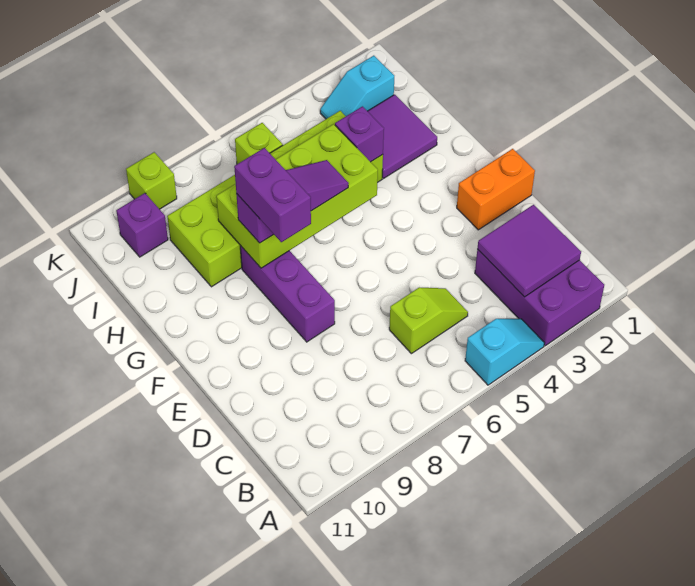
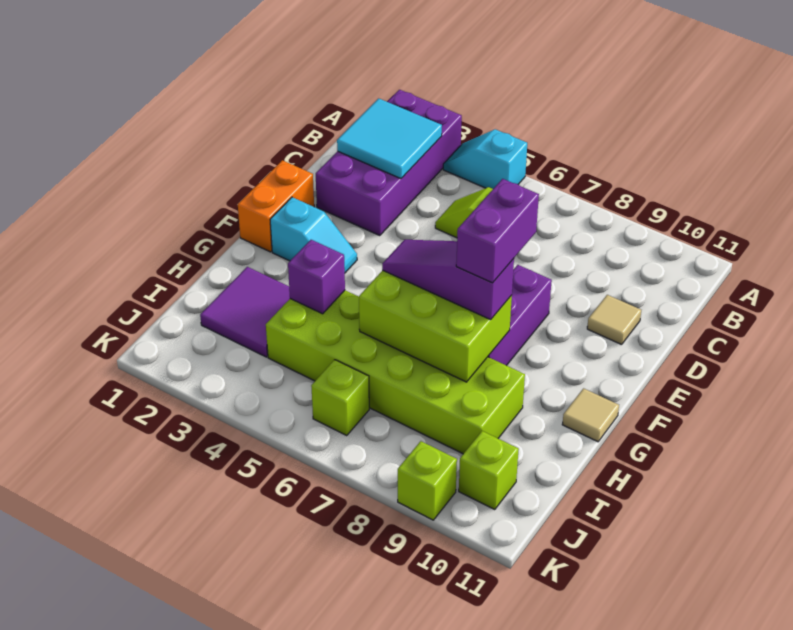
purple brick A2:C3 level 1 -> purple brick A2:D3 level 1
purple tile B2:C3 level 2 -> cyan tile B2:C3 level 2
none -> tan tile D10 level 1
orange brick E1:E2 level 1 -> orange brick E1:F1 level 1
lime brick G5:H8 level 2 -> lime brick G6:H8 level 2
none -> tan tile G11 level 1
cyan slope J2:J3 level 1 top 2 -> cyan slope F2:F3 level 1 top 2
purple brick J10 level 1 -> lime brick J10 level 1

